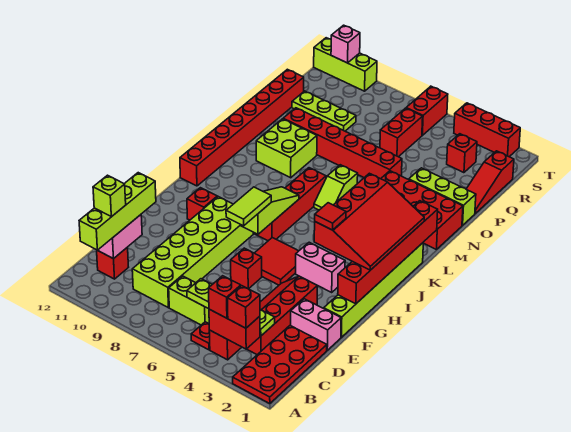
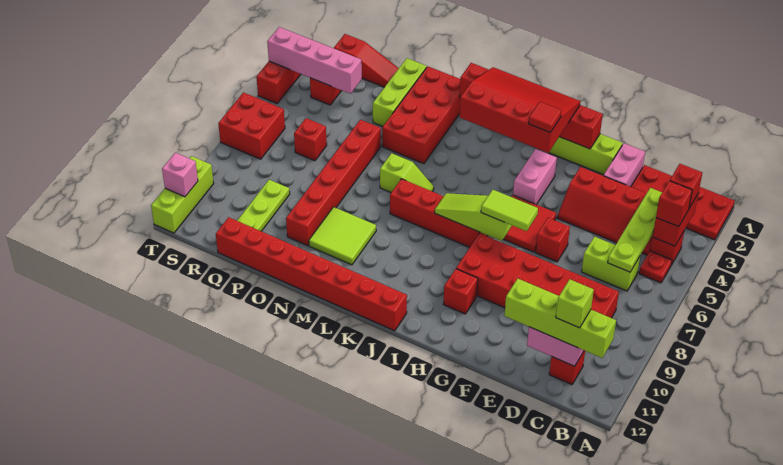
lime brick C6:C7 level 1 -> lime brick C6:D6 level 1
lime brick C8:H9 level 1 -> red brick C8:H9 level 1
lime brick M9:N10 level 1 -> lime tile M9:N10 level 1
none -> pink brick Q3:T3 level 2
red brick Q6:R6 level 1 -> red brick Q6 level 1
red brick S6:T6 level 1 -> red brick S6:T7 level 1

